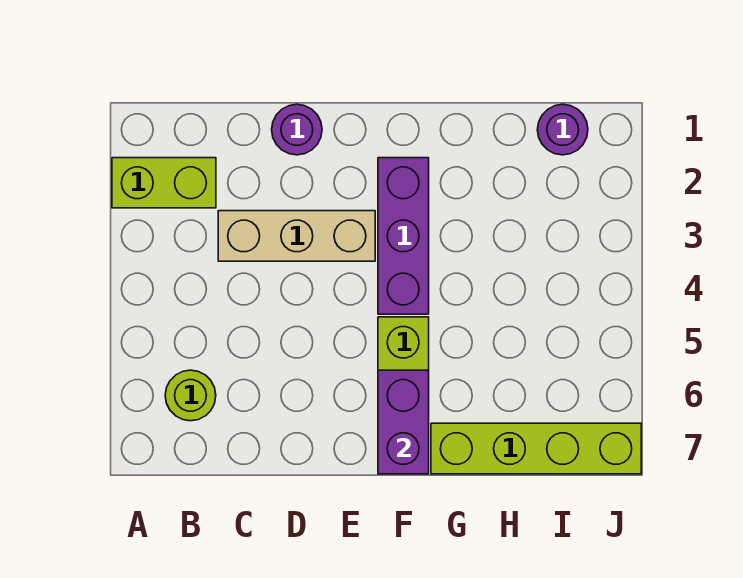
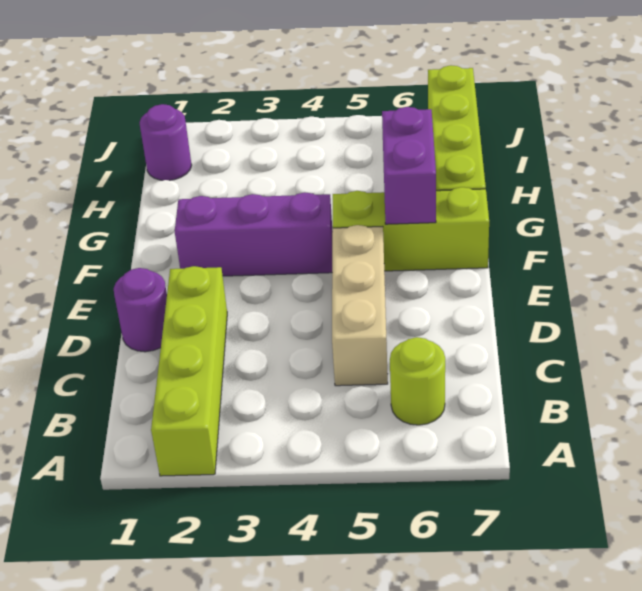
lime brick A2:B2 level 1 -> lime brick A2:D2 level 1
tan brick C3:E3 level 1 -> tan brick C5:E5 level 1
purple brick F6:F7 level 2 -> purple brick F6:G6 level 2

